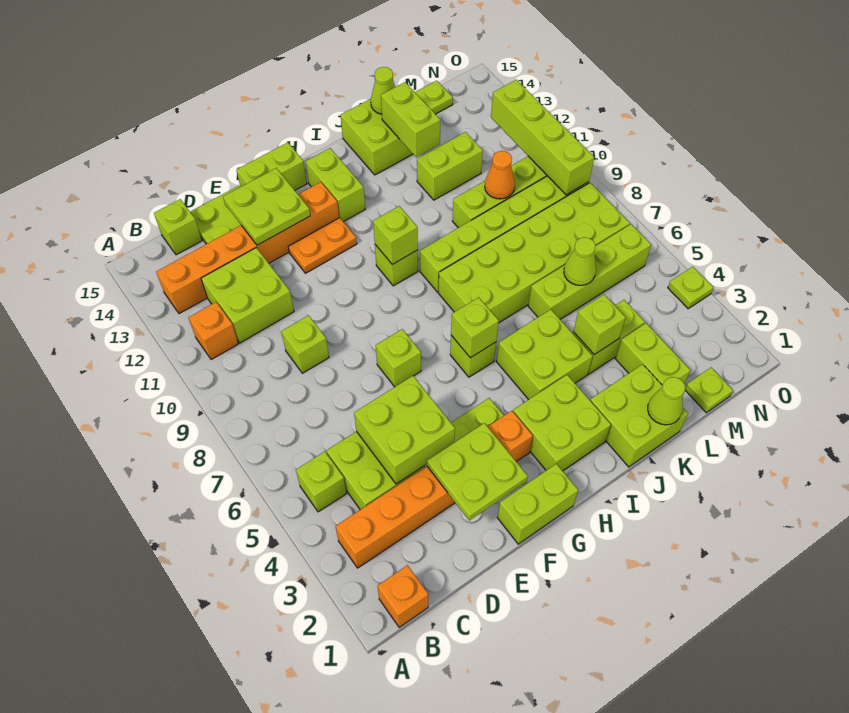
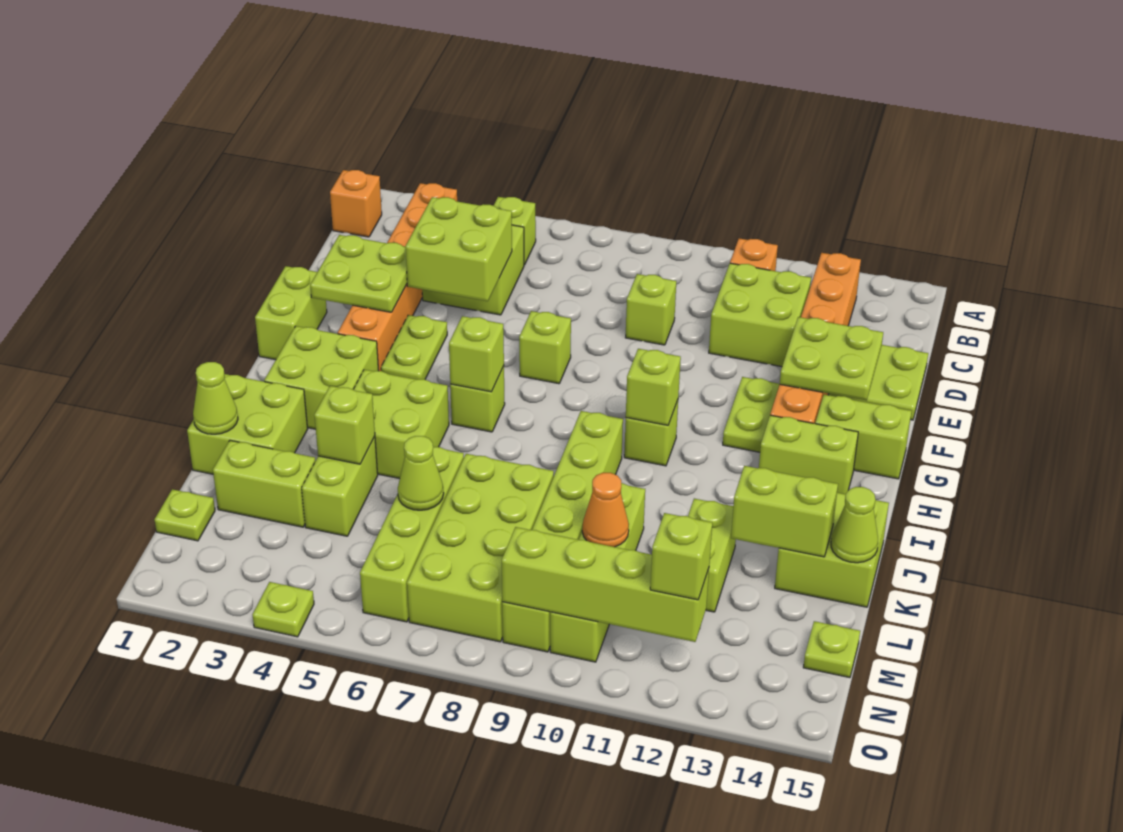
lime brick C15 level 1 -> lime brick N12 level 3
orange plate F12:G12 level 1 -> lime plate F12:G12 level 1
lime brick F15:G15 level 1 -> lime brick G14:G15 level 1
lime brick I7:N8 level 1 -> lime brick K7:N8 level 1

